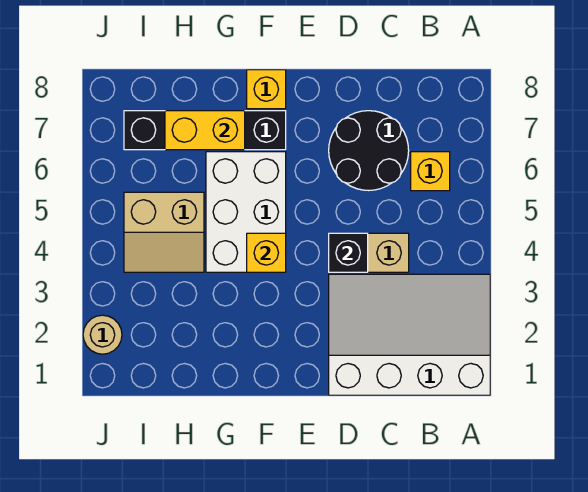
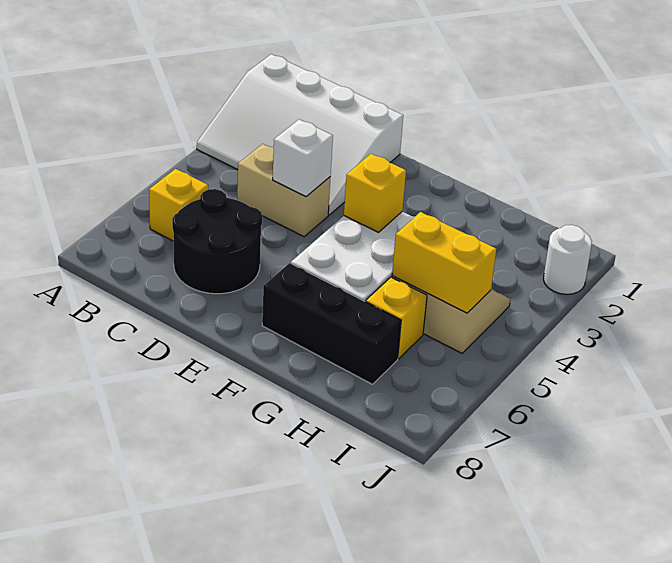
black brick D4 level 2 -> white brick D4 level 2
black brick F7:I7 level 1 -> black brick F7:H7 level 1
yellow brick F8 level 1 -> yellow brick H6 level 1
yellow brick G7:H7 level 2 -> yellow brick H5:I5 level 2
tan round brick J2 level 1 -> white round brick J2 level 1

